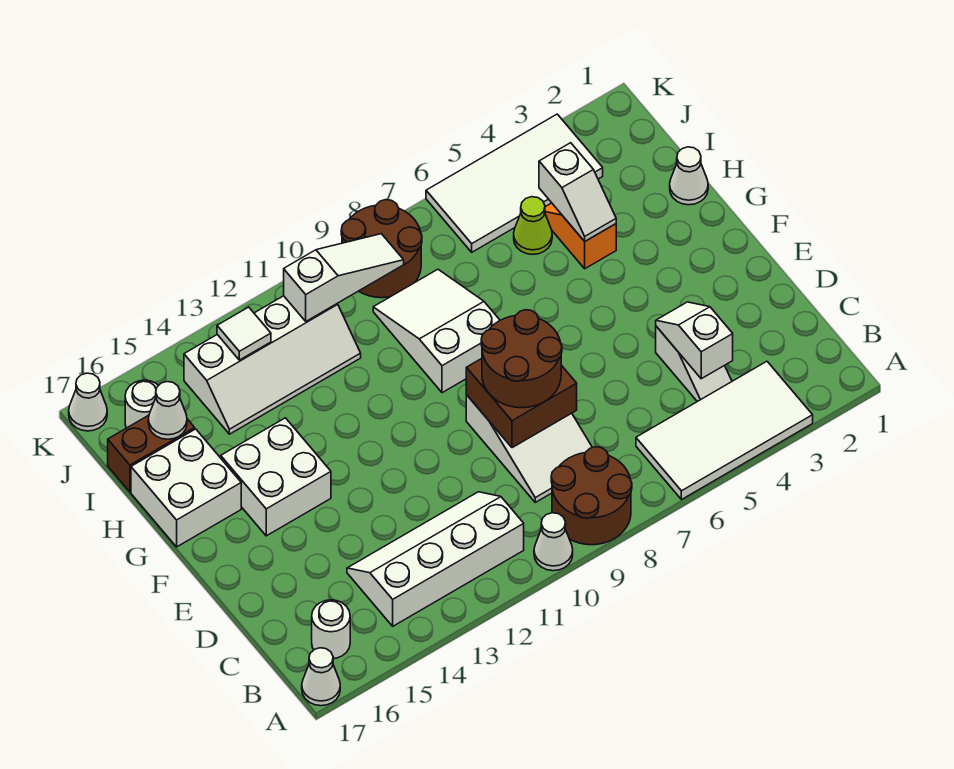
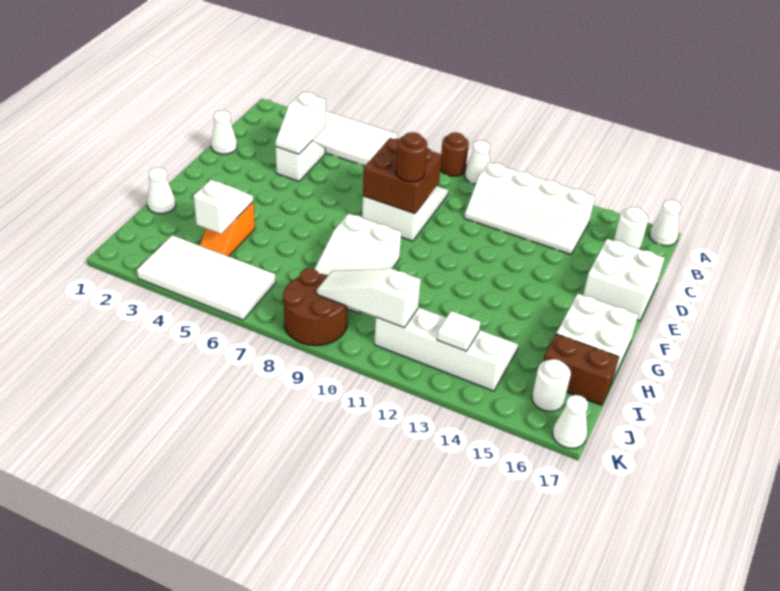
brown round brick A8:B9 level 1 -> brown round brick A9 level 1
brown round brick D8:E9 level 3 -> brown round brick E9 level 3
white brick F14:G15 level 1 -> white brick D16:E17 level 1
lime cone I5 level 1 -> none
white cone I16 level 2 -> white cone D1 level 1

